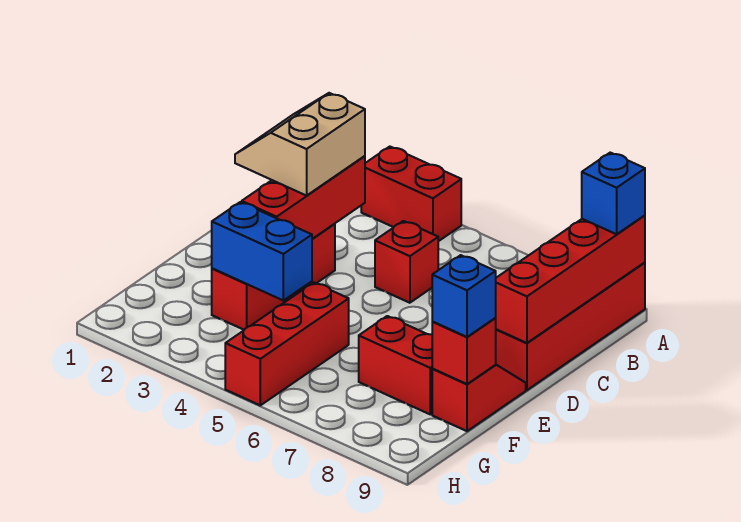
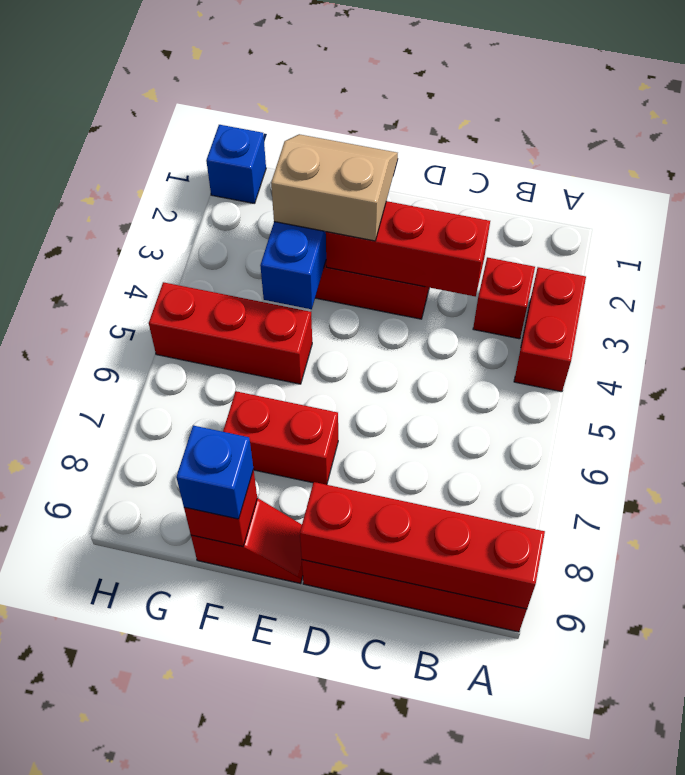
blue brick A9 level 3 -> blue brick H1 level 1
tan slope C2:D3 level 3 top 3 -> tan slope E2:F3 level 3 top 3
red brick C5 level 1 -> red brick B3 level 1
red brick F7:F8 level 1 -> red brick E7:F7 level 1

